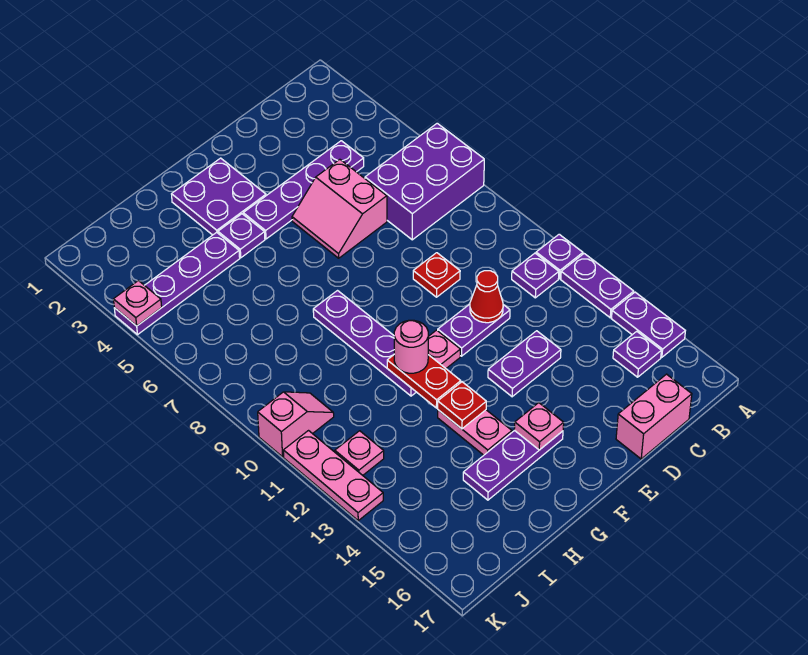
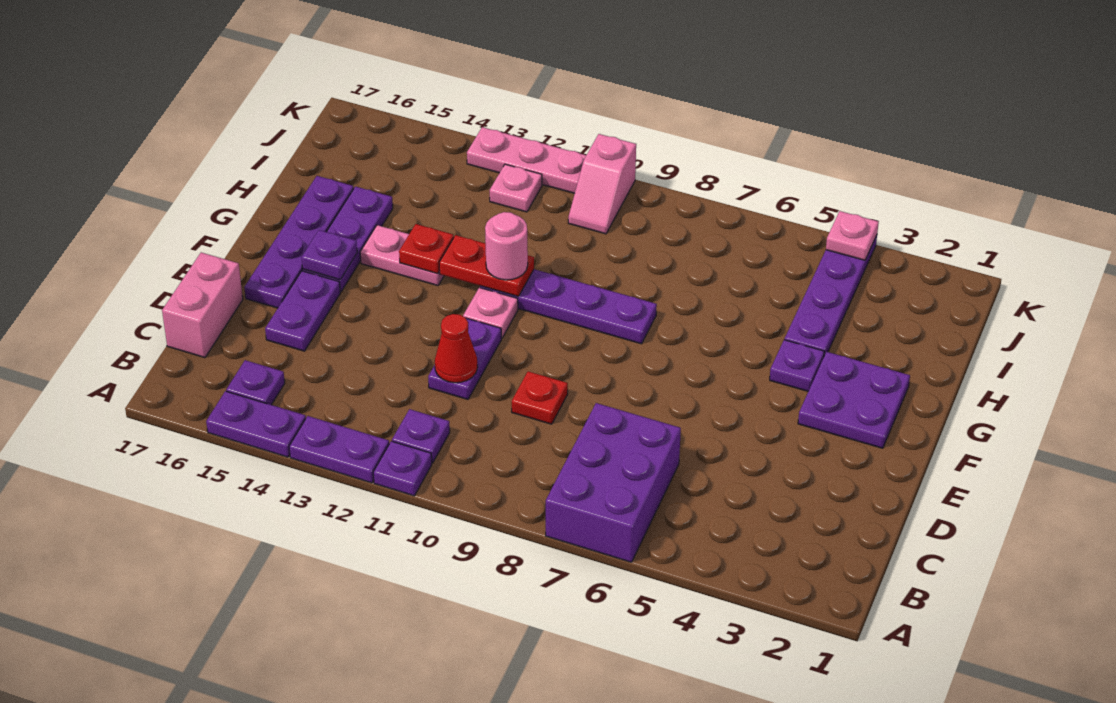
purple plate C4:F4 level 1 -> purple plate E16:H16 level 1
pink slope D5:E6 level 1 top D -> none
purple plate D13:E13 level 1 -> purple plate D15:E15 level 1
pink plate F15 level 2 -> purple plate F15 level 2

